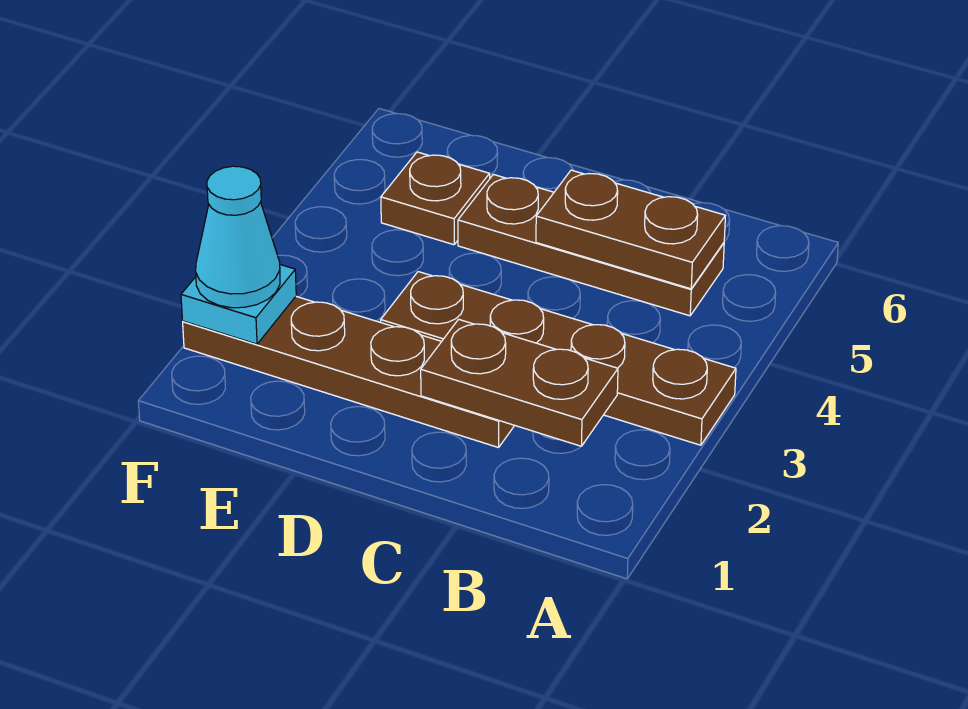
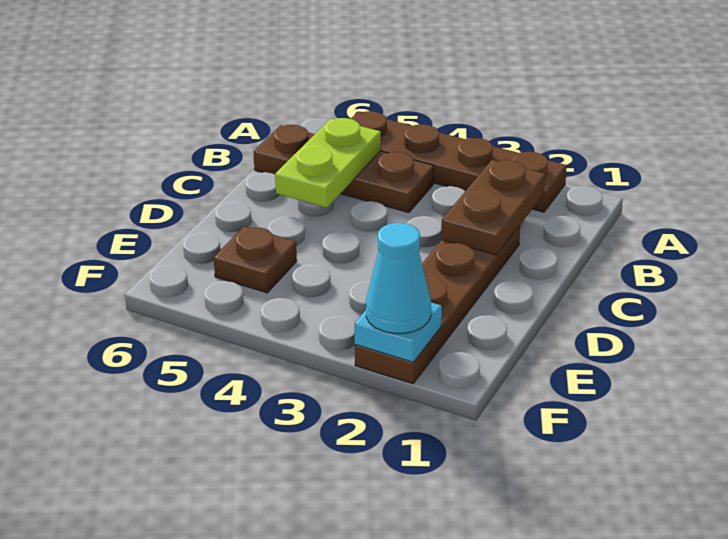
brown plate A3:D3 level 1 -> brown plate A2:A5 level 1
brown plate B5:D5 level 1 -> brown plate B4:B6 level 1
brown plate B5:C5 level 2 -> lime plate B5:C5 level 2

